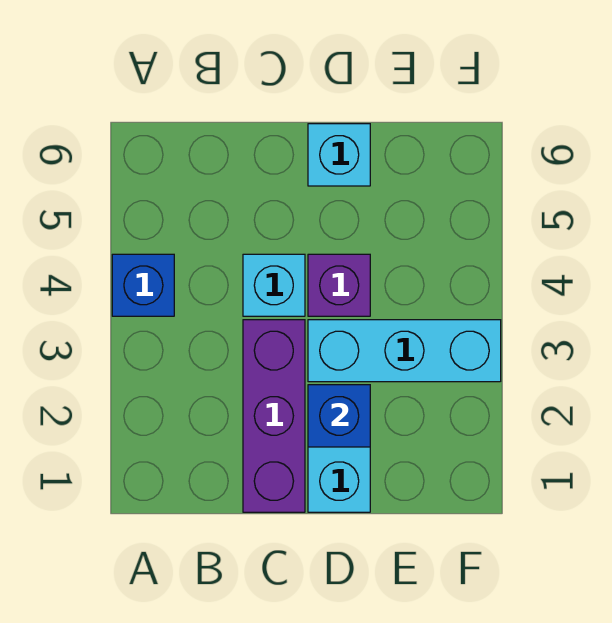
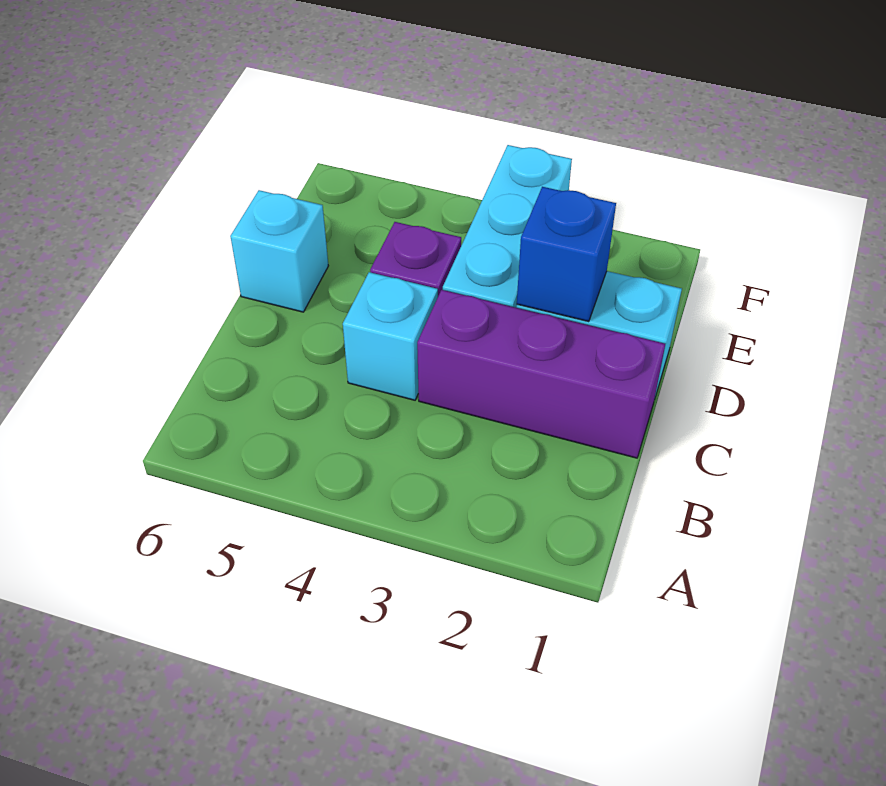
blue brick A4 level 1 -> none

